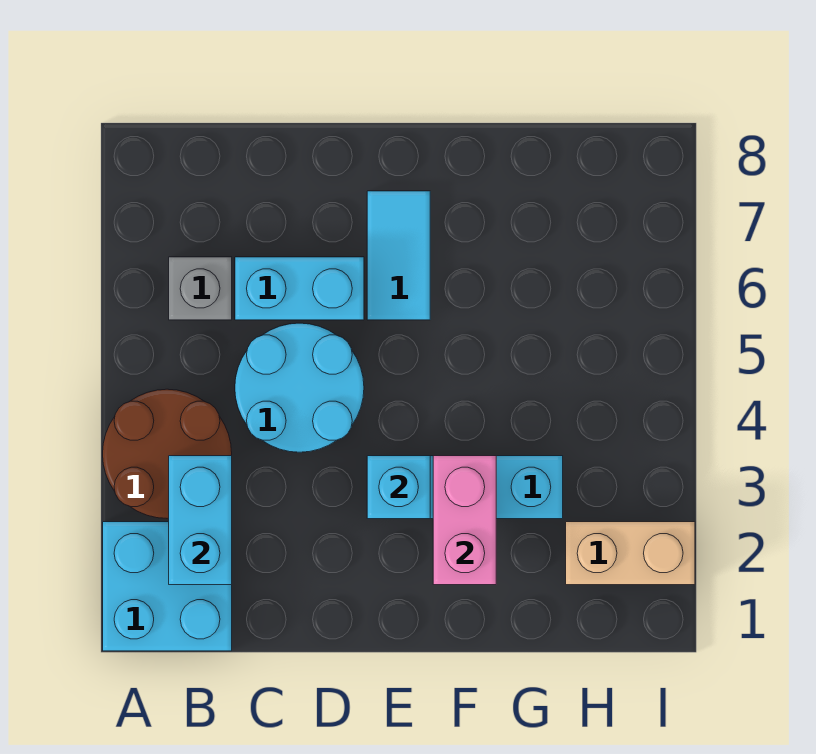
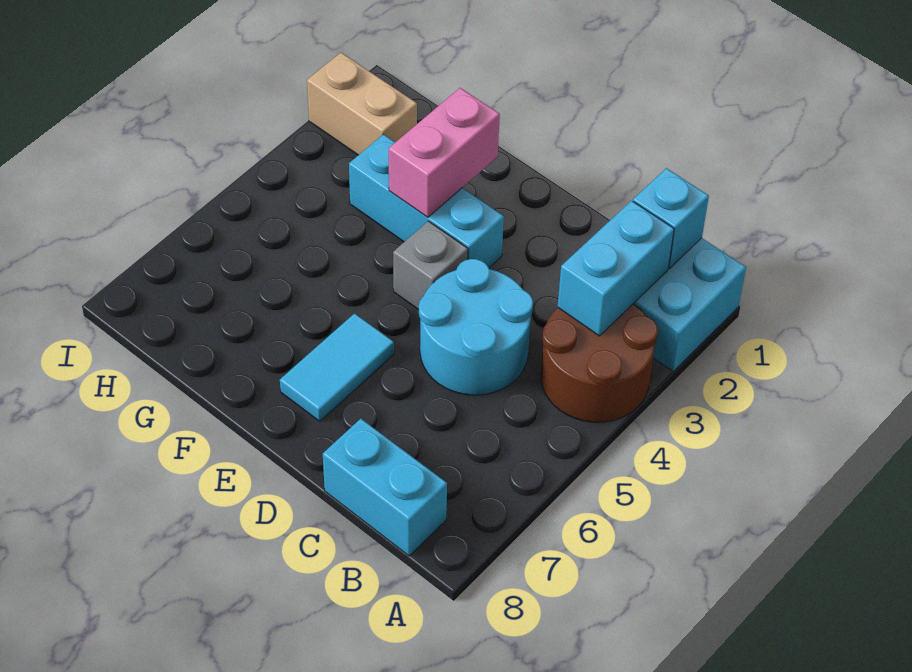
grey brick B6 level 1 -> grey brick E4 level 1
cyan brick C6:D6 level 1 -> cyan brick B8:C8 level 1
cyan brick E3 level 2 -> cyan brick B1 level 2

